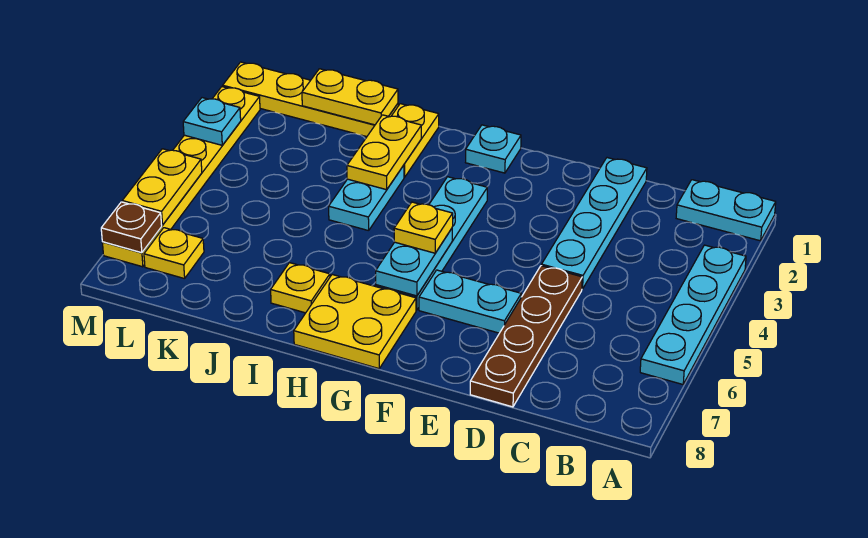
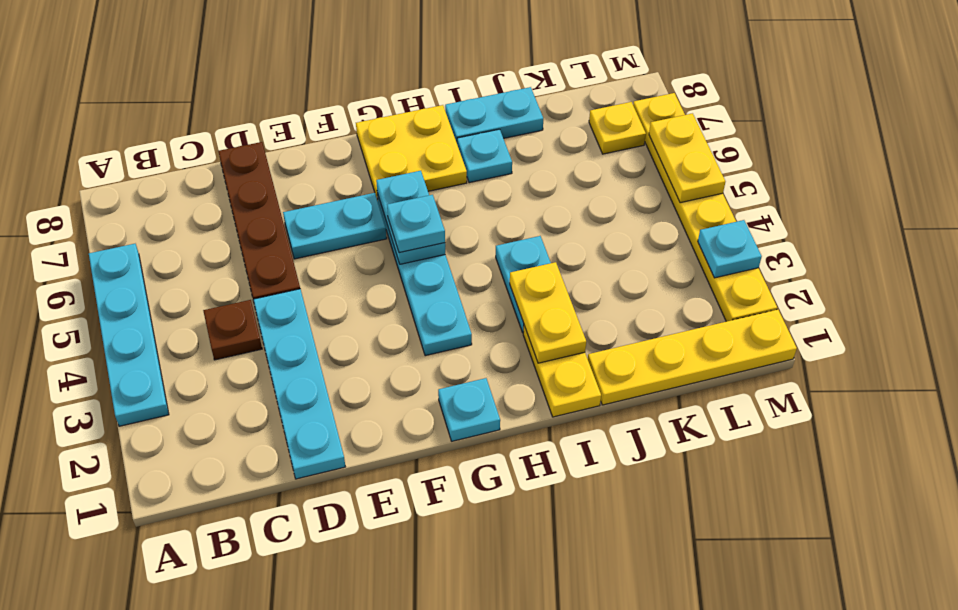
cyan plate A1:B1 level 1 -> cyan plate I8:J8 level 1
yellow plate G5 level 3 -> cyan plate G5 level 3
yellow plate I7 level 1 -> cyan plate I7 level 1
yellow plate J1:K1 level 2 -> none
brown plate M7 level 2 -> brown plate C4 level 1

